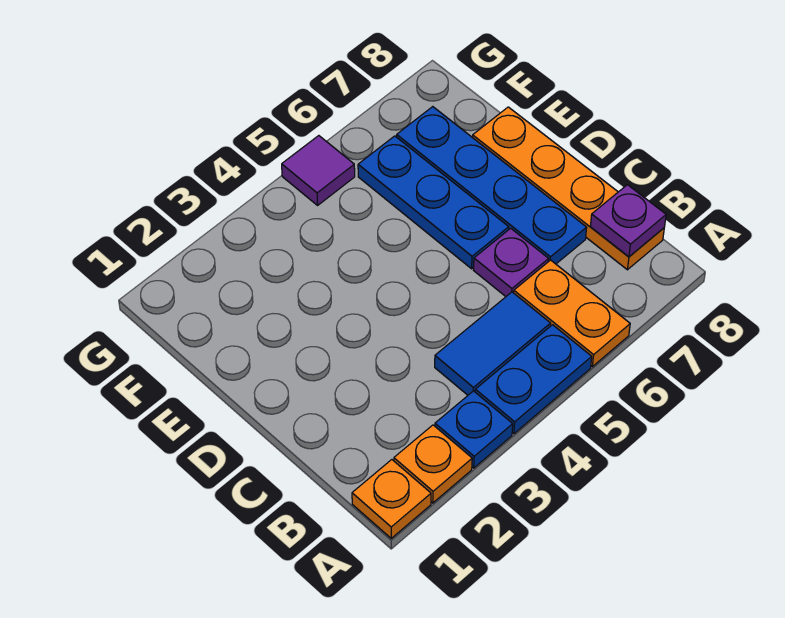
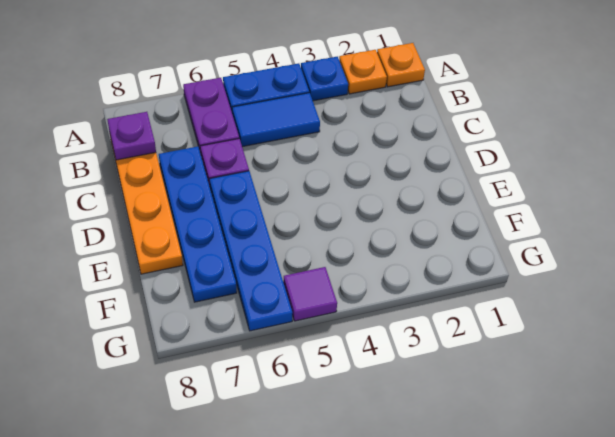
orange plate A6:B6 level 1 -> purple plate A6:B6 level 1
blue plate D6:F6 level 1 -> blue plate D6:G6 level 1

